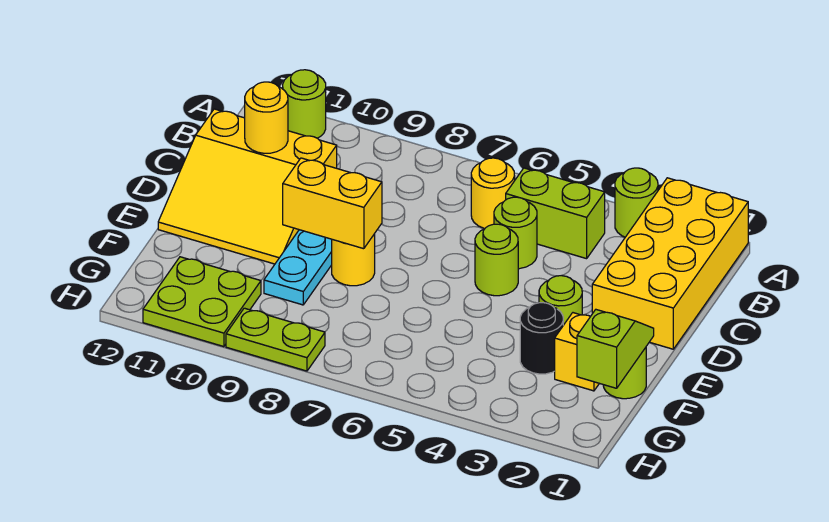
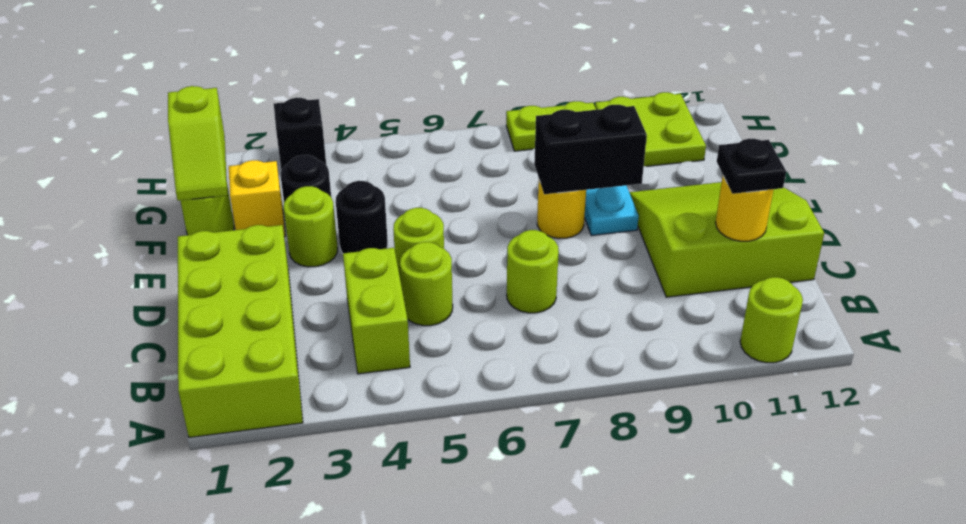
yellow brick A1:D2 level 1 -> lime brick A1:D2 level 1
lime round brick A3 level 1 -> lime round brick C7 level 1
lime brick B4:B5 level 1 -> lime brick B4:C4 level 1
yellow round brick B6 level 1 -> none
yellow slope C10:E12 level 1 top C -> lime slope C10:E12 level 1 top C
none -> black plate C11 level 3
none -> black round brick E4 level 1
yellow brick E8:E9 level 2 -> black brick E8:E9 level 2
none -> black brick H3 level 1

